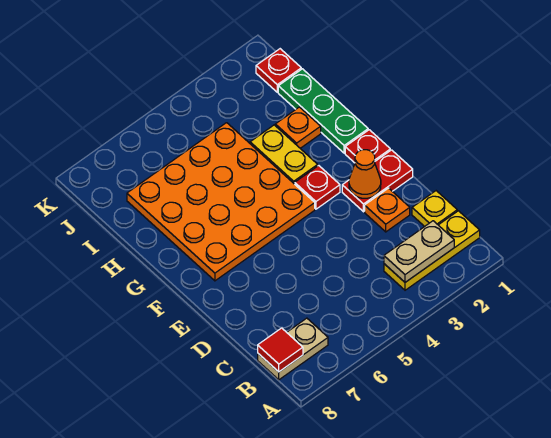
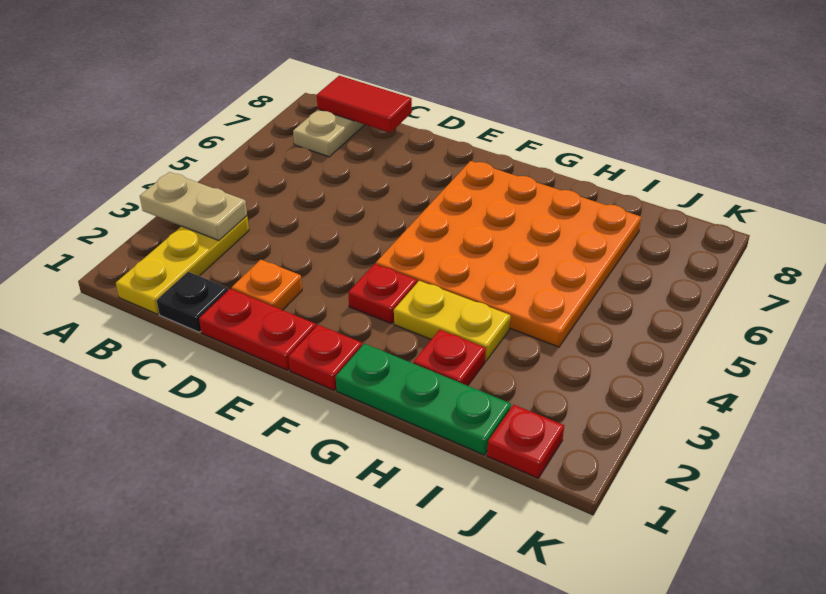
tan plate B2:B3 level 2 -> tan plate A3:B3 level 2
red tile B8 level 2 -> red tile B8:C8 level 2
yellow plate C1 level 1 -> black plate C1 level 1
red plate E1:E2 level 1 -> red plate D1:E1 level 1
orange cone E2 level 2 -> none
orange plate H2 level 1 -> red plate H2 level 1

